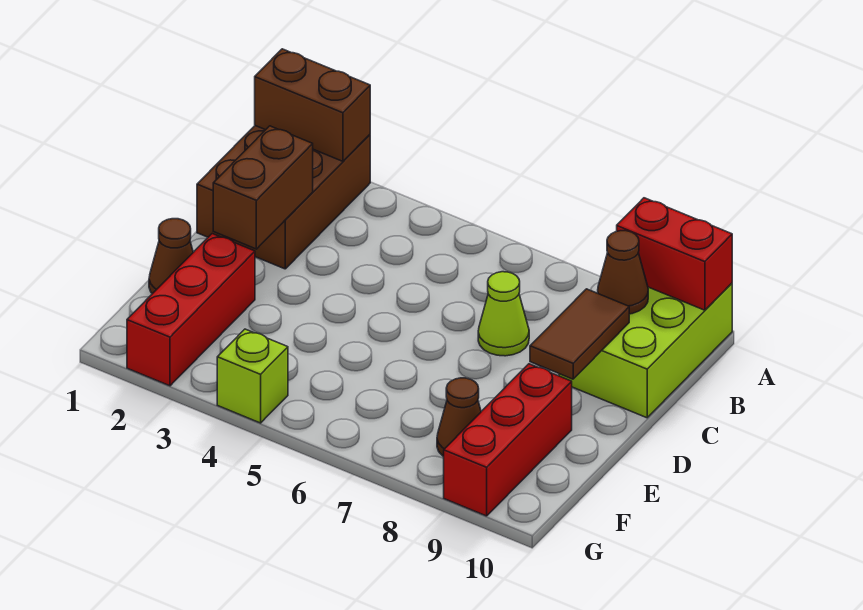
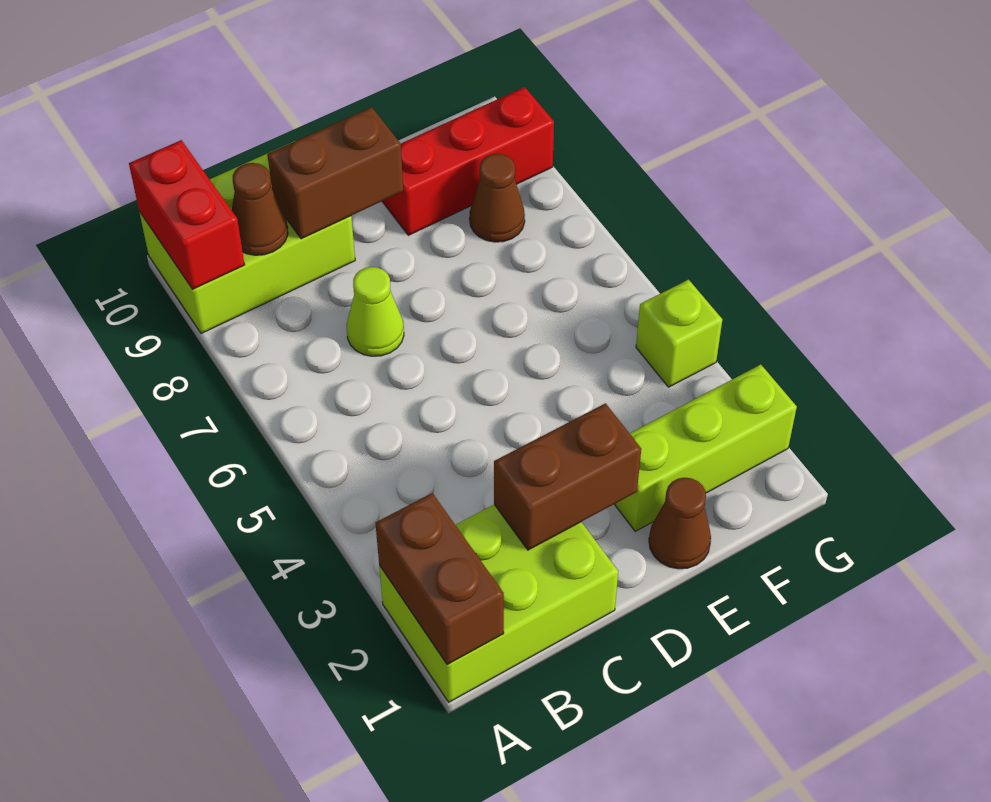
brown brick A1:C2 level 1 -> lime brick A1:C2 level 1
brown tile C9:D9 level 2 -> brown brick C9:D9 level 2
red brick E2:G2 level 1 -> lime brick E2:G2 level 1

